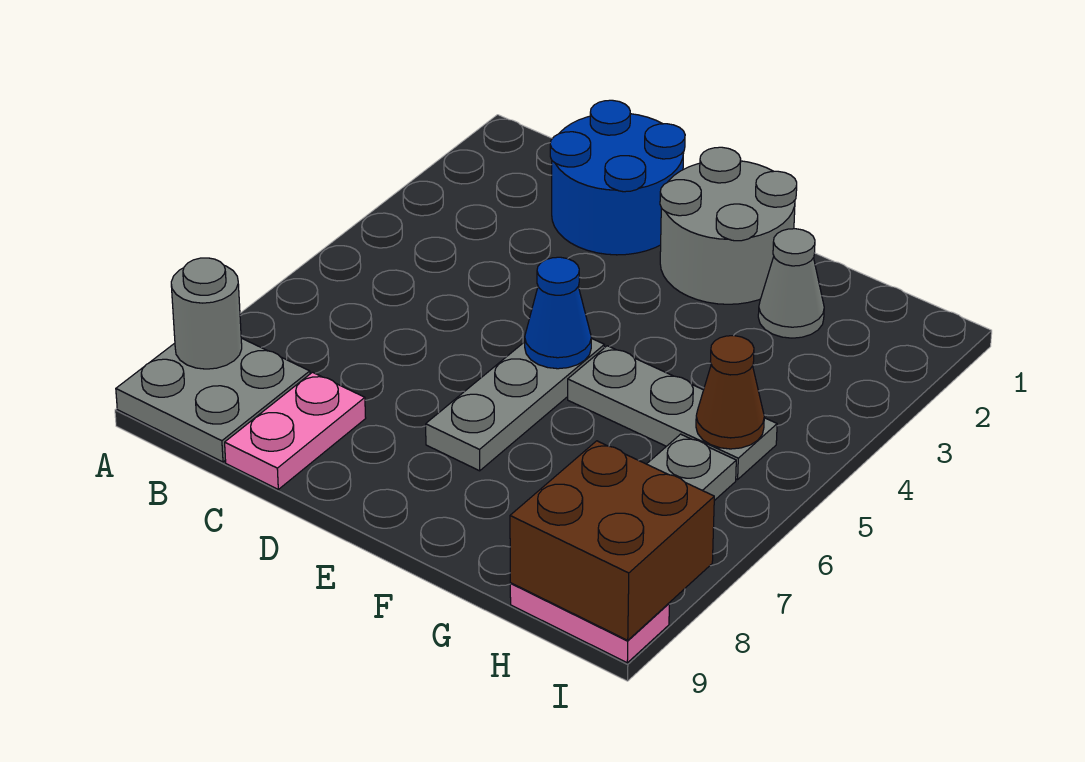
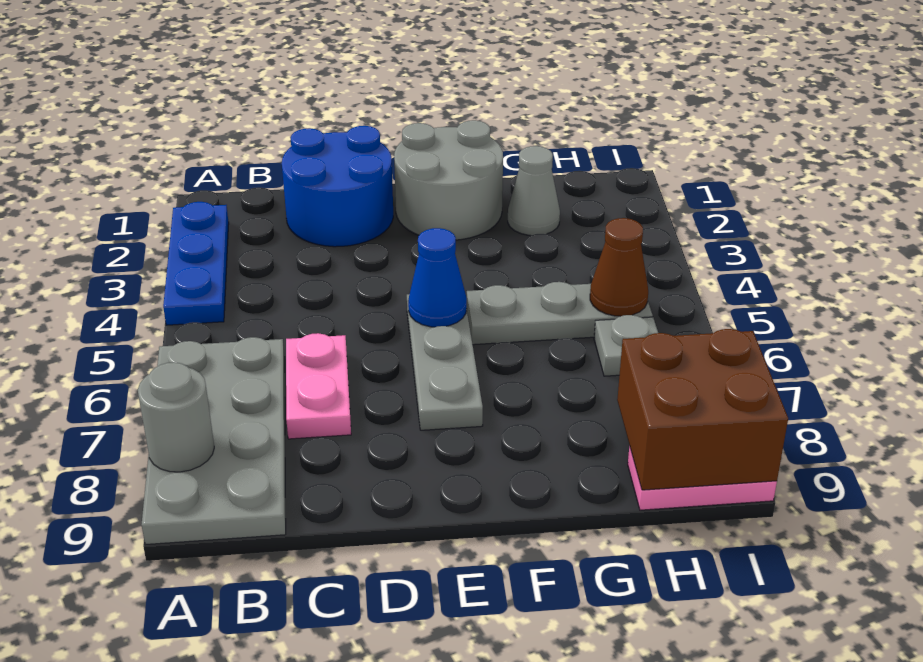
none -> blue plate A2:A4 level 1
grey plate A8:B9 level 1 -> grey plate A6:B9 level 1
pink plate C8:C9 level 1 -> pink plate C6:C7 level 1

